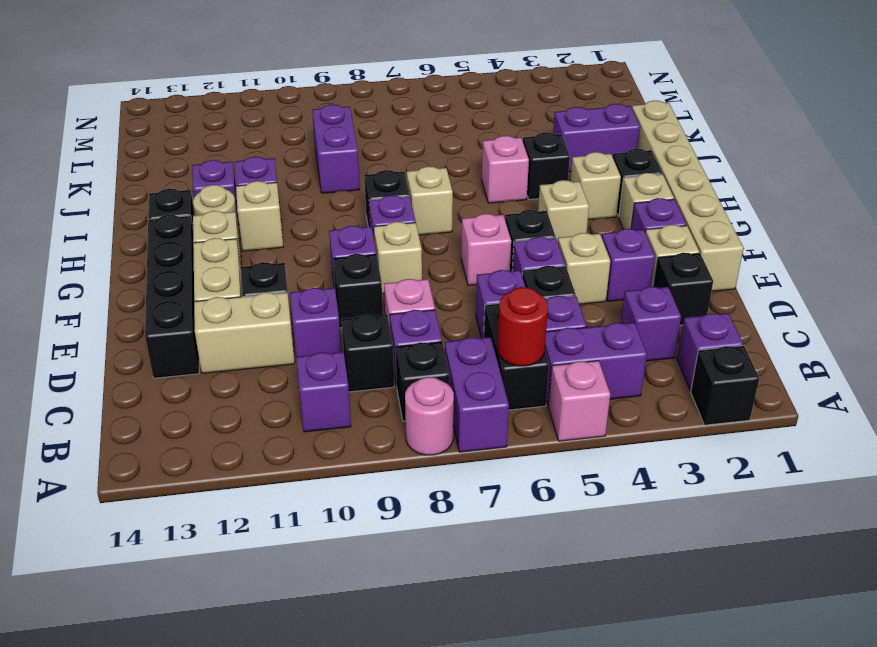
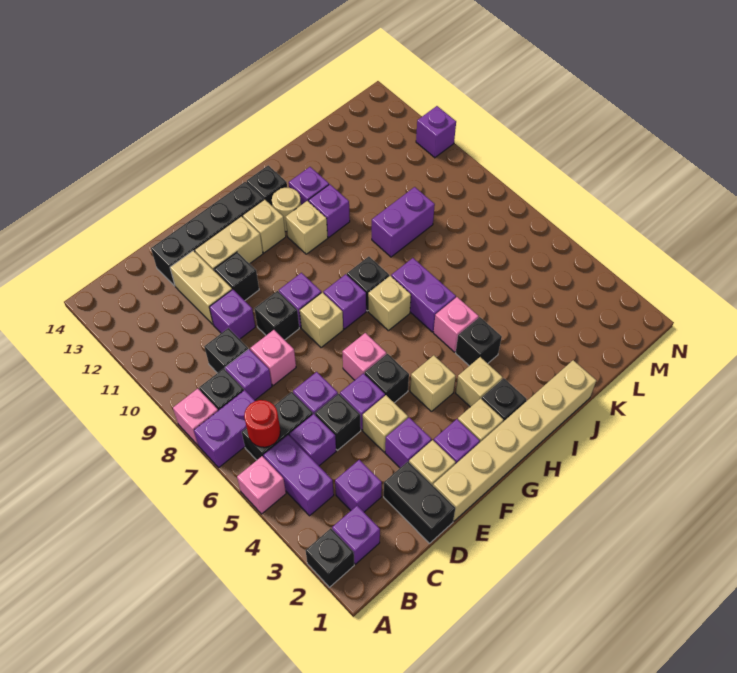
pink round brick A8 level 1 -> pink brick A8 level 1
purple brick B10 level 1 -> purple brick N11 level 1
black brick D2 level 1 -> black brick D1:D2 level 1
purple brick J2:J3 level 1 -> purple brick I6:I7 level 1

